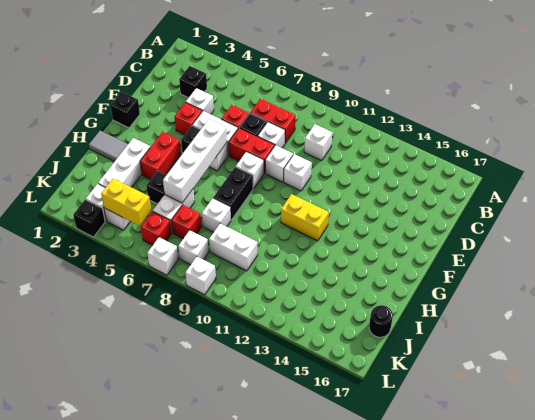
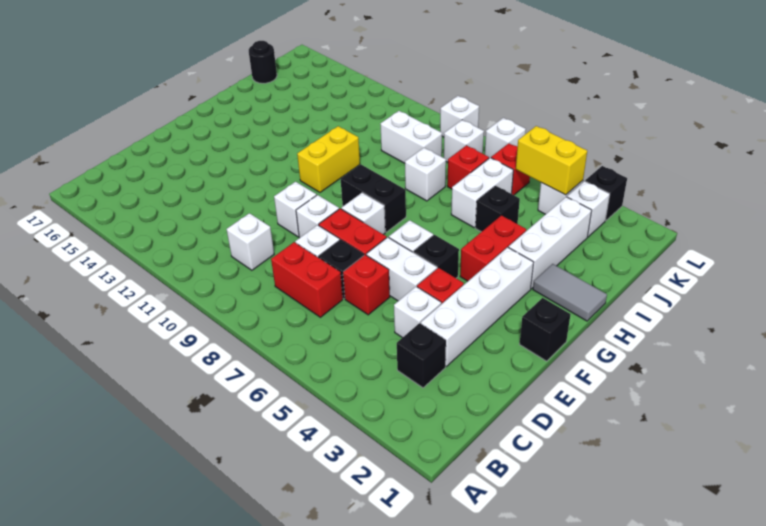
white brick F6:I6 level 2 -> white brick D3:G3 level 1
black brick G8:H8 level 1 -> black brick G8:G9 level 1
yellow brick G11:G12 level 1 -> yellow brick G11:H11 level 1

